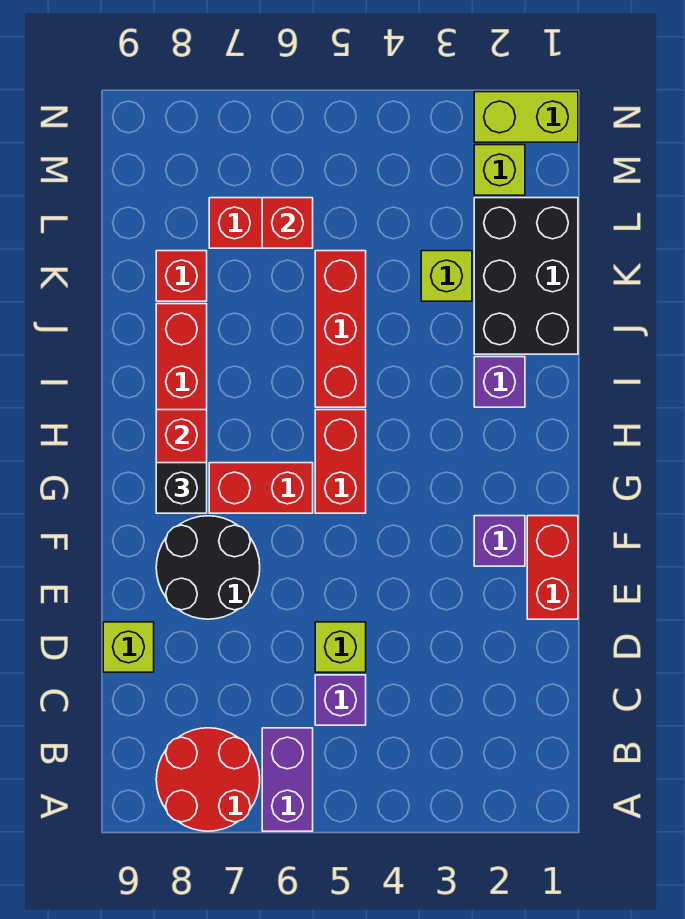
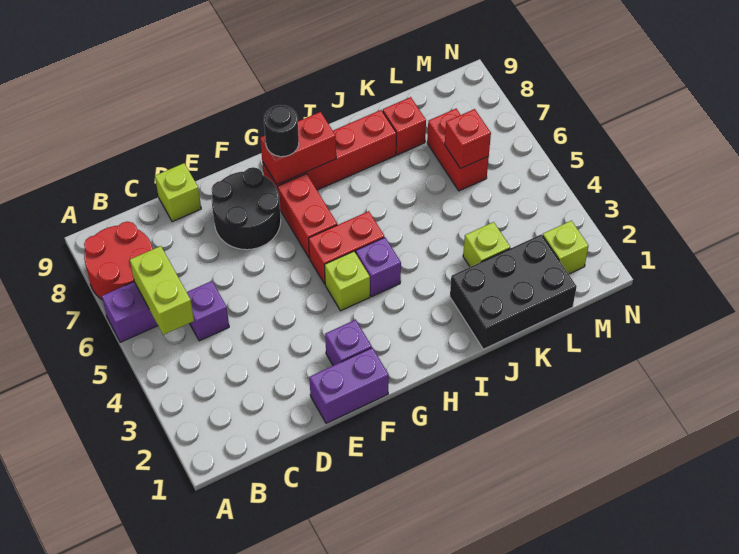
lime brick D5 level 1 -> lime brick G4 level 1
red brick E1:F1 level 1 -> purple brick E1:F1 level 1
black brick G8 level 3 -> black round brick G8 level 3
purple brick I2 level 1 -> purple brick H4 level 1
red brick I5:K5 level 1 -> none
lime brick N1:N2 level 1 -> lime brick B5:B6 level 2

